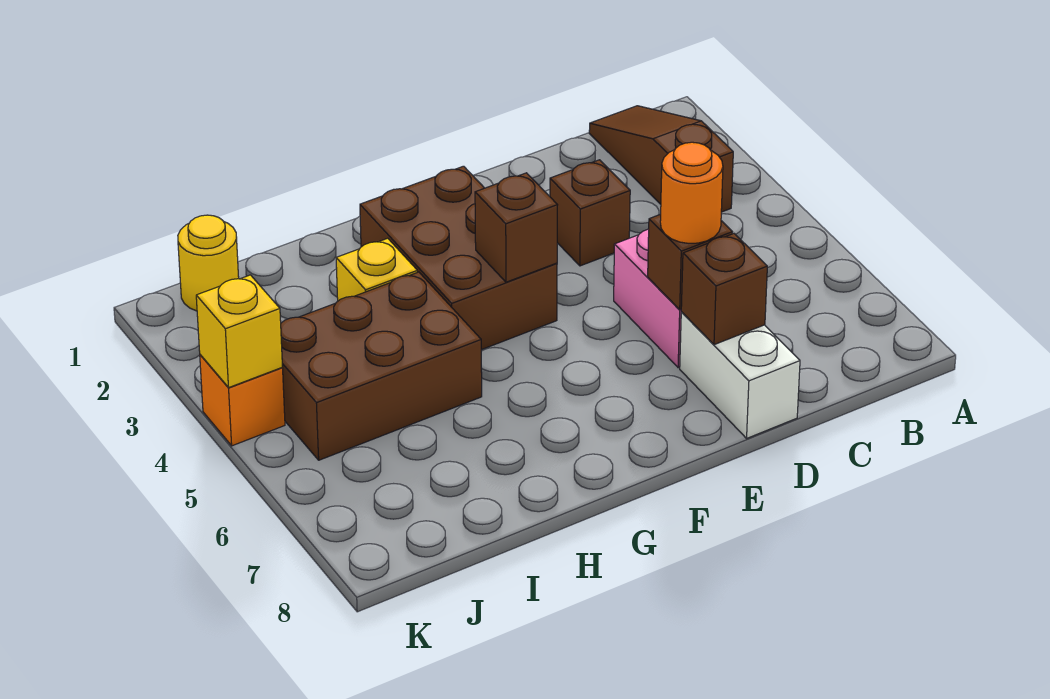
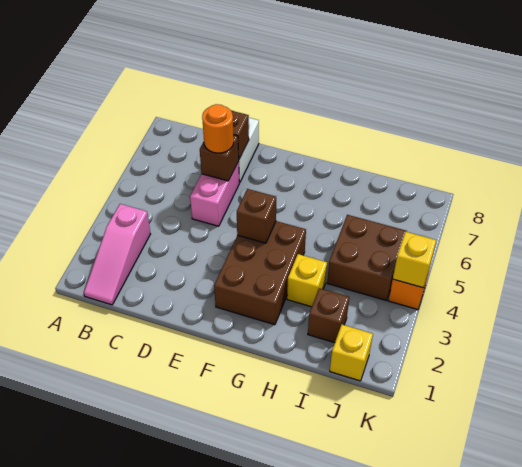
brown slope B1:B3 level 1 top 3 -> pink slope B1:B3 level 1 top 3
brown brick D3 level 1 -> brown brick I2 level 1
brown brick H4:J5 level 1 -> brown brick I4:J5 level 1
yellow round brick J1 level 1 -> yellow brick J1 level 1

